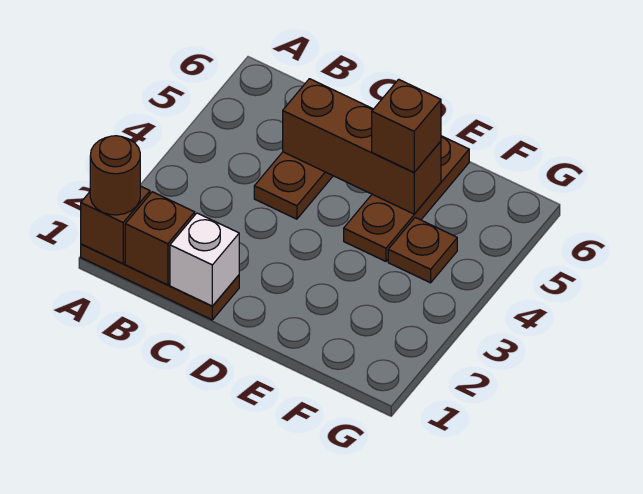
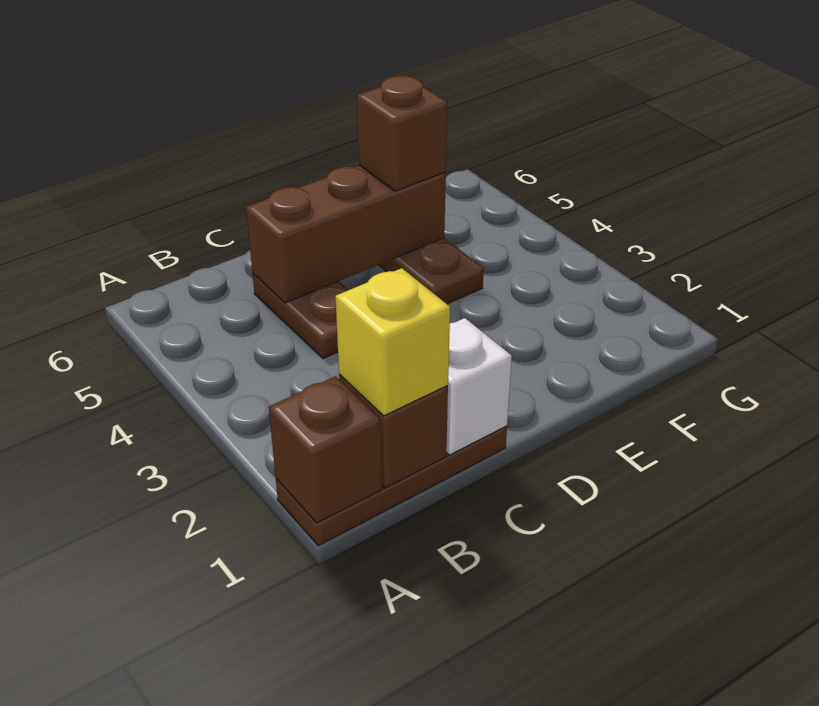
brown round brick A1 level 3 -> none
none -> yellow brick B1 level 3
brown plate F4 level 1 -> none

